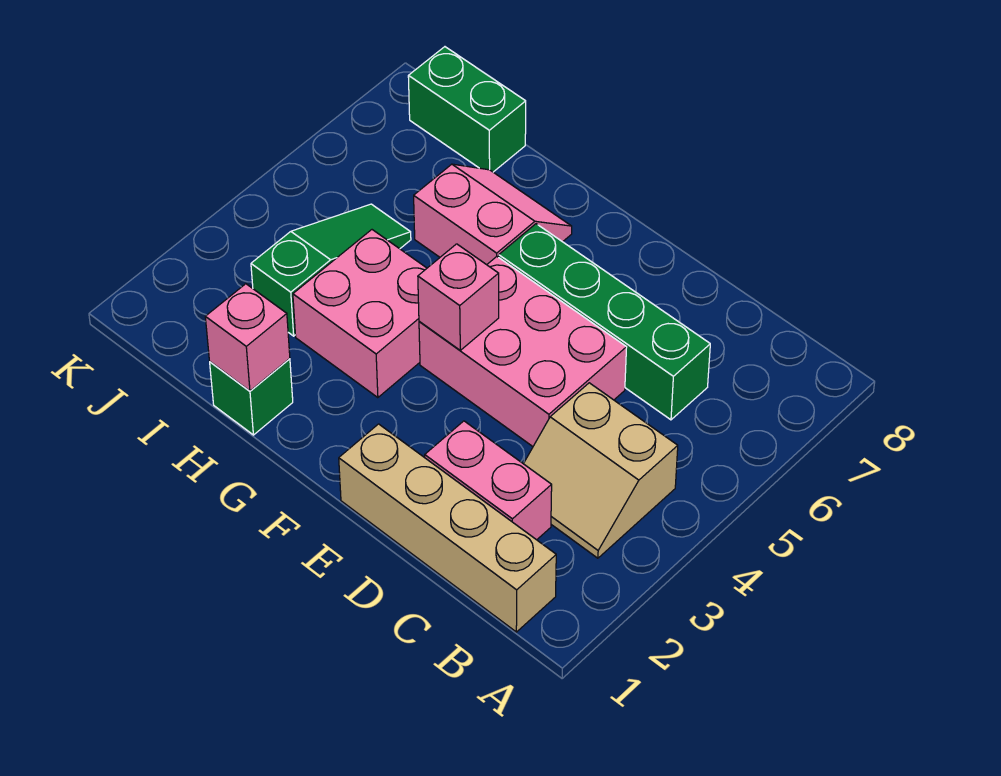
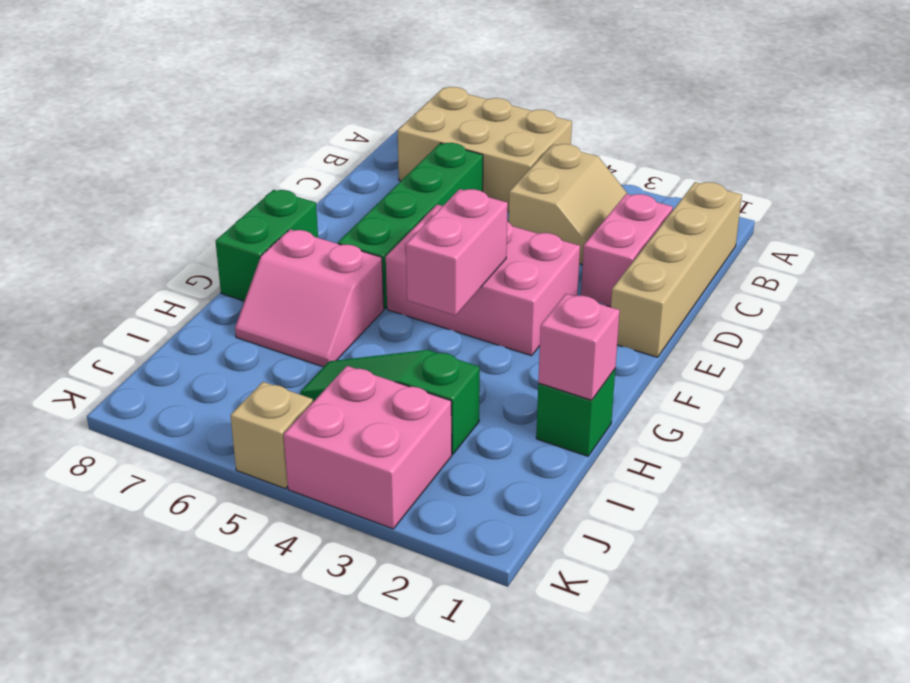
none -> tan brick A5:B7 level 1
pink brick D4:F5 level 1 -> pink brick E3:F5 level 1
pink brick F4 level 2 -> pink brick F4:G4 level 2
pink brick G3:H4 level 1 -> pink brick J3:K4 level 1
pink slope G6:H7 level 1 top 6 -> pink slope G6:H7 level 1 top G
green brick I8:J8 level 1 -> green brick F8:G8 level 1
none -> tan brick K5 level 1

